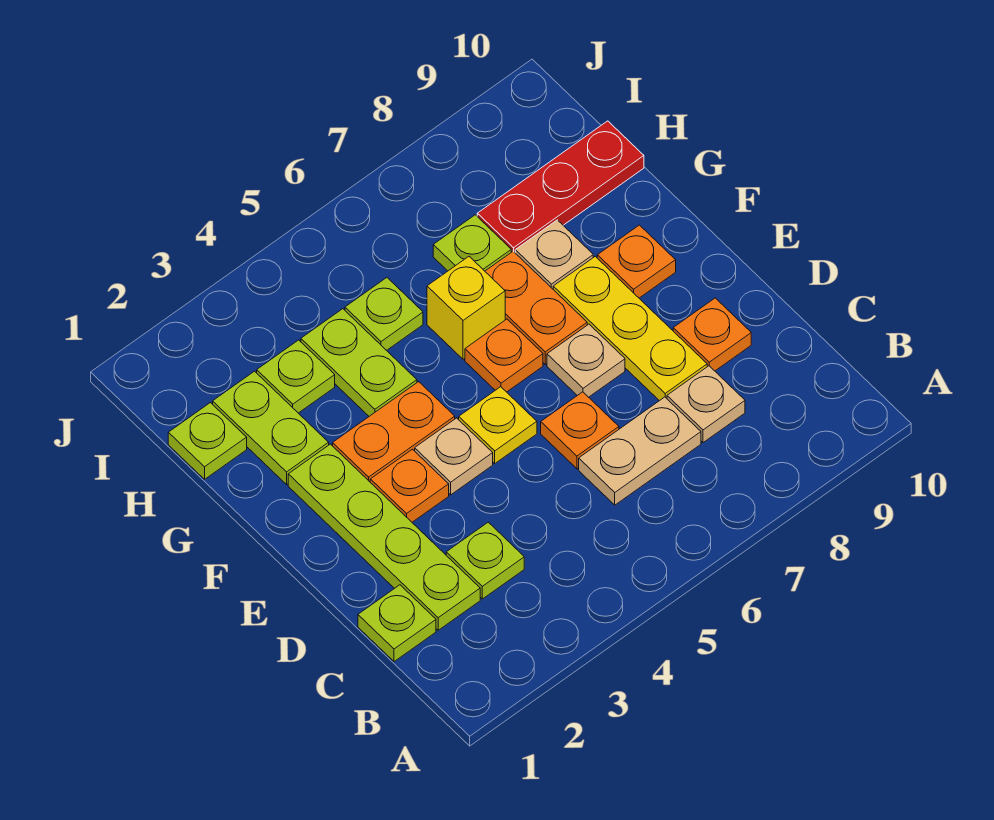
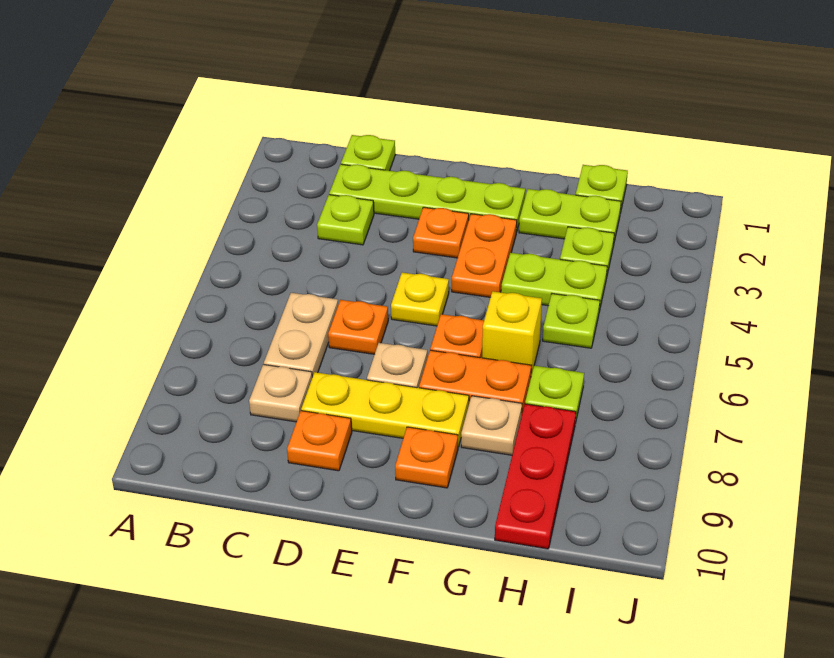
tan plate E4 level 1 -> none

